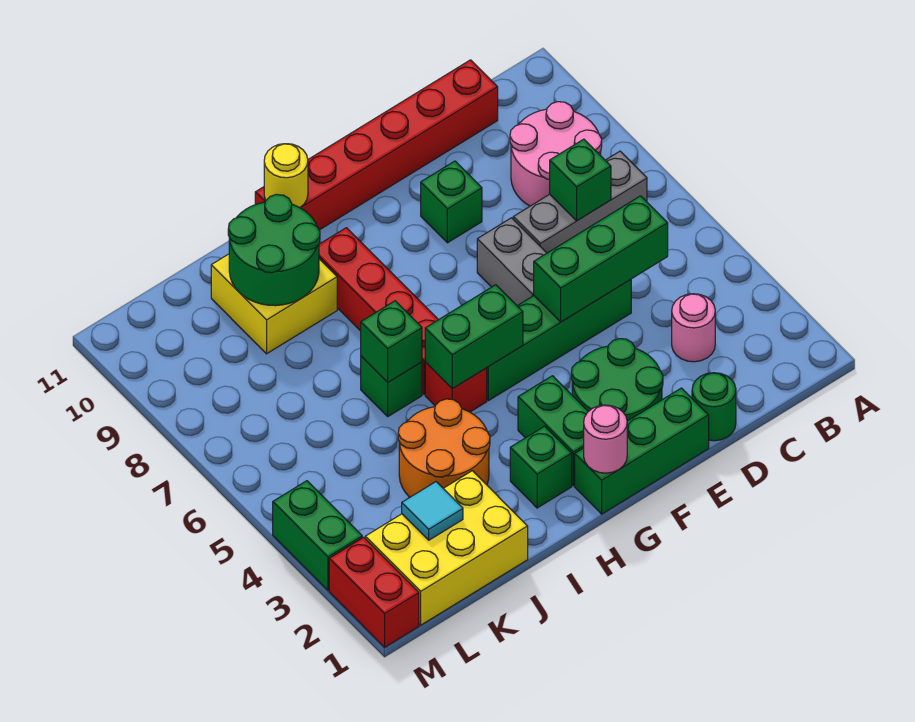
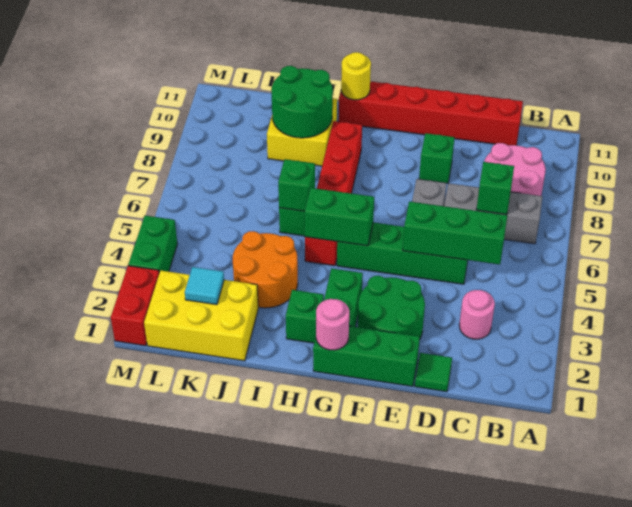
green round brick D1 level 1 -> green tile D1 level 1

